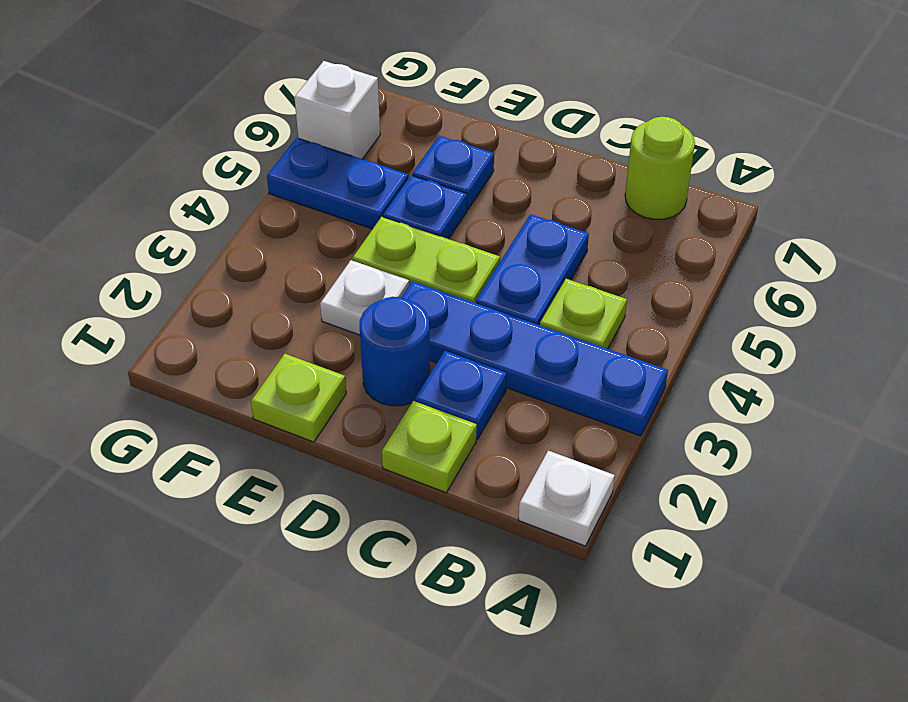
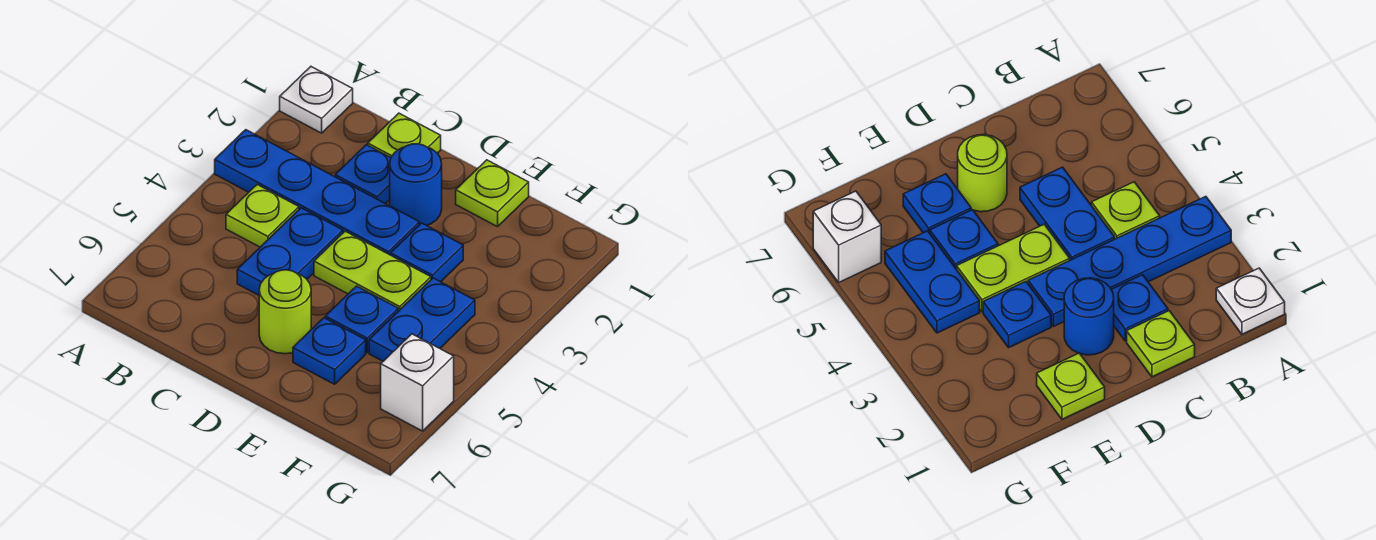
lime round brick B7 level 1 -> lime round brick D6 level 1
white plate E3 level 1 -> blue plate E3 level 1
blue plate F5:G5 level 1 -> blue plate F4:F5 level 1

